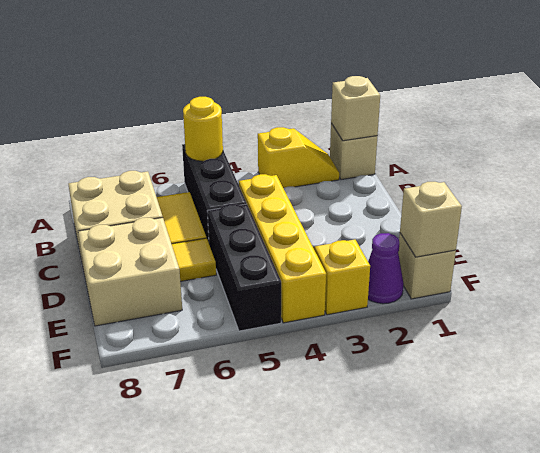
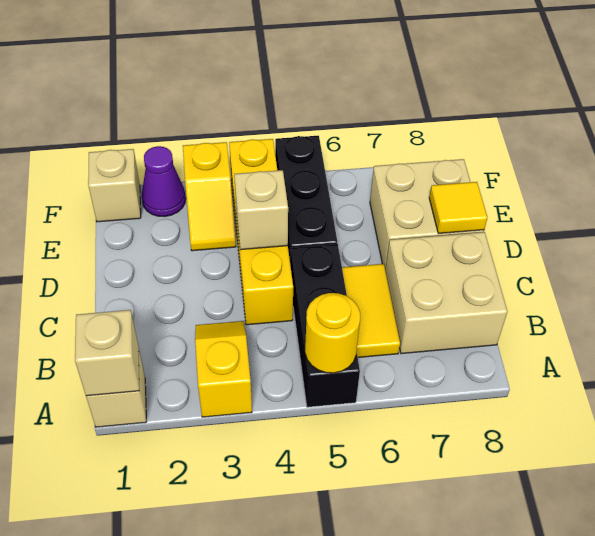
yellow slope A2:A3 level 1 top 3 -> yellow slope A3:B3 level 1 top A
yellow tile D6 level 1 -> yellow tile D8 level 2
tan brick F1 level 2 -> tan brick D4 level 2

